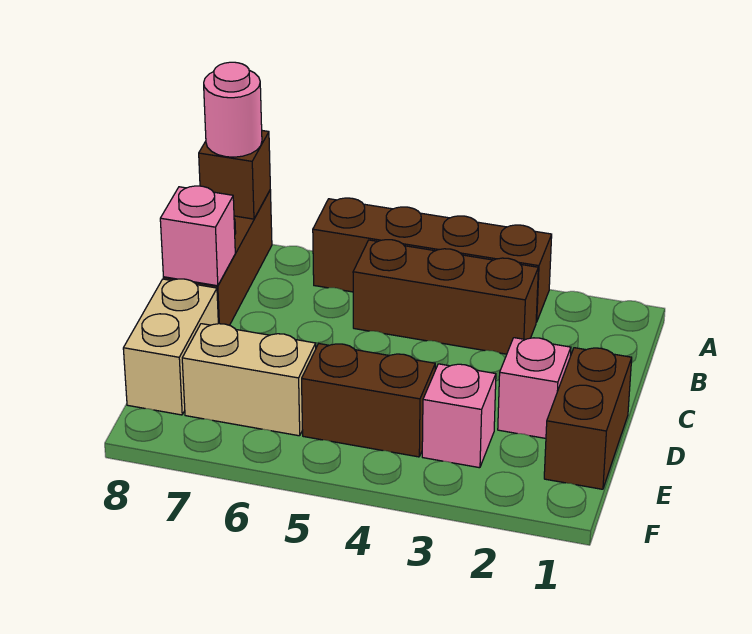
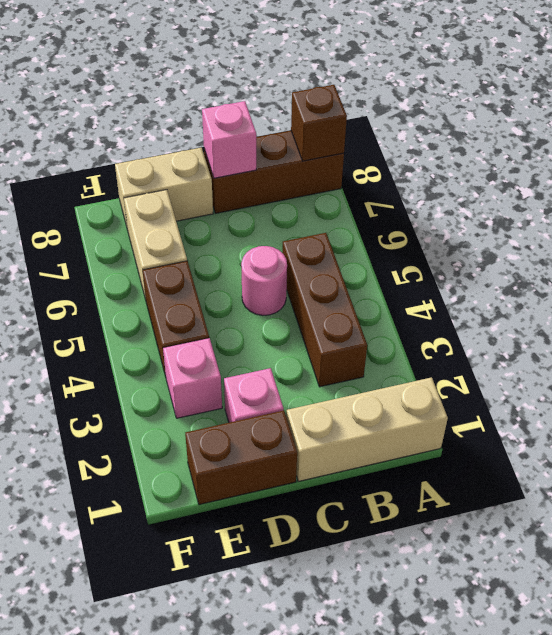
none -> tan brick A1:C1 level 1
brown brick A3:A6 level 1 -> none
pink round brick A8 level 3 -> pink round brick C5 level 1

